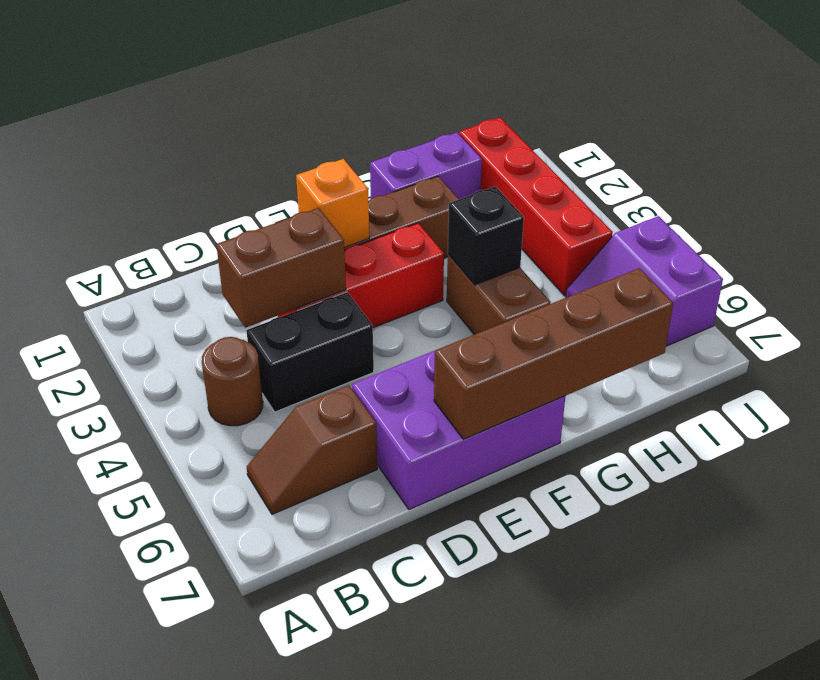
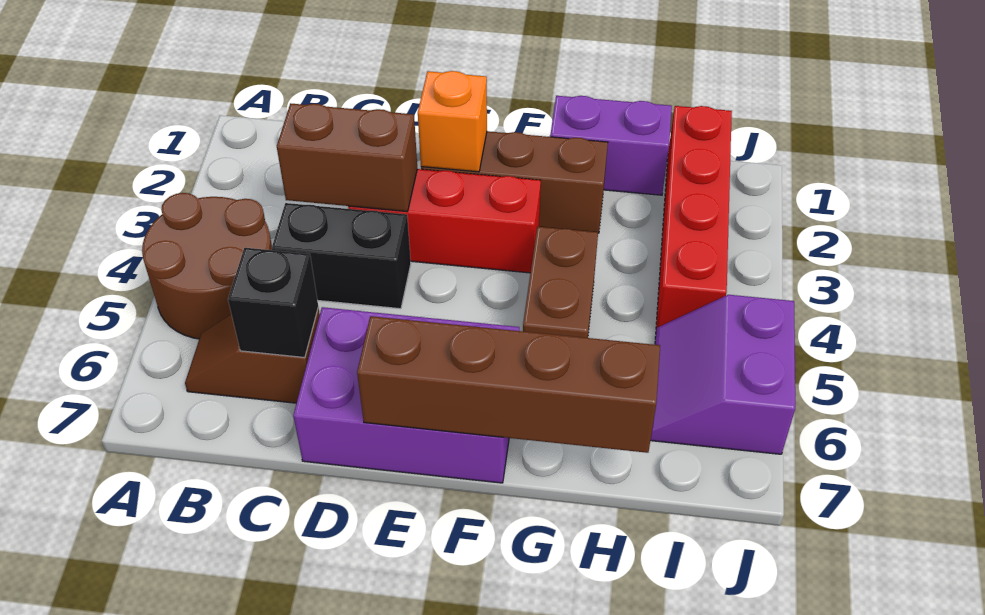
brown round brick B4 level 1 -> brown round brick A4:B5 level 1
black brick G4 level 2 -> black brick C6 level 2

